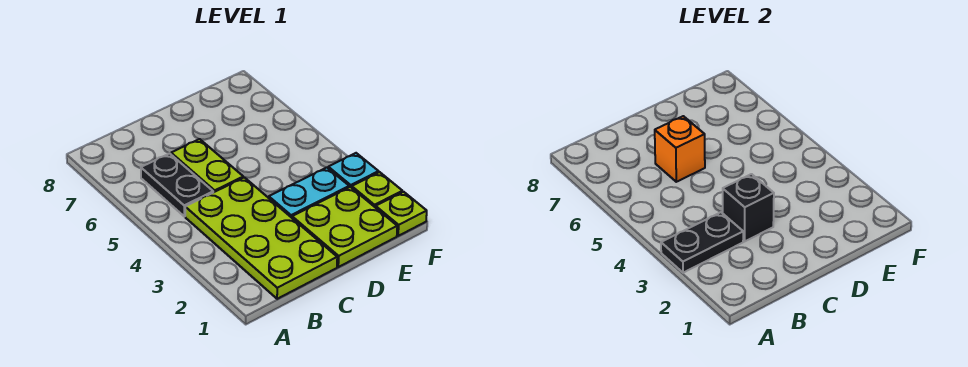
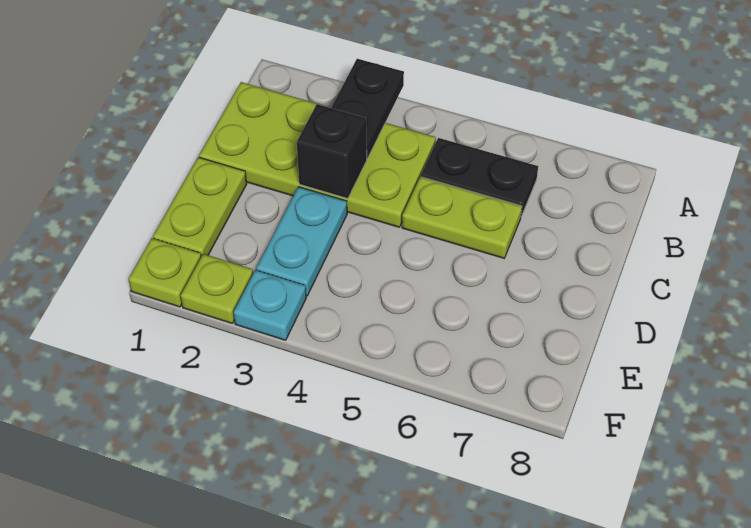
orange brick C6 level 2 -> none
lime plate D1:E2 level 1 -> lime plate D1:E1 level 1

